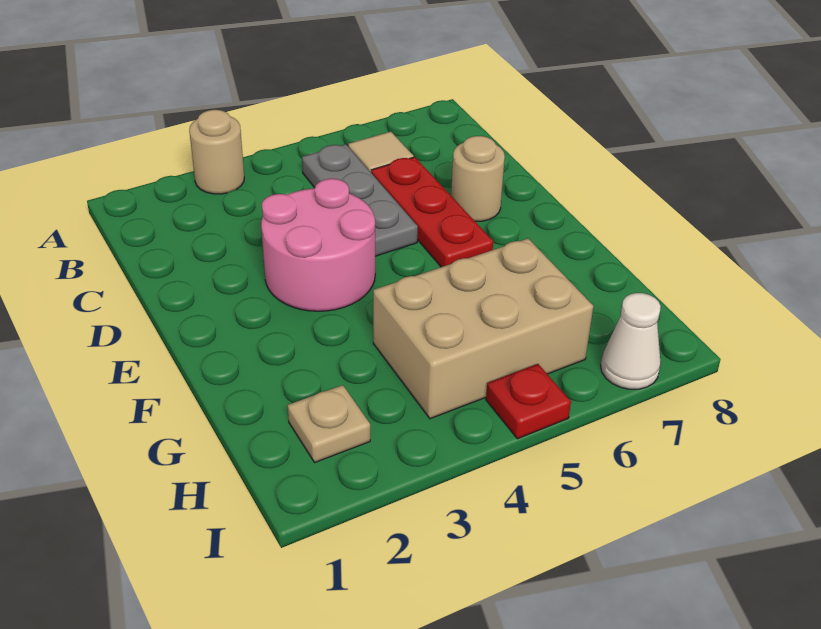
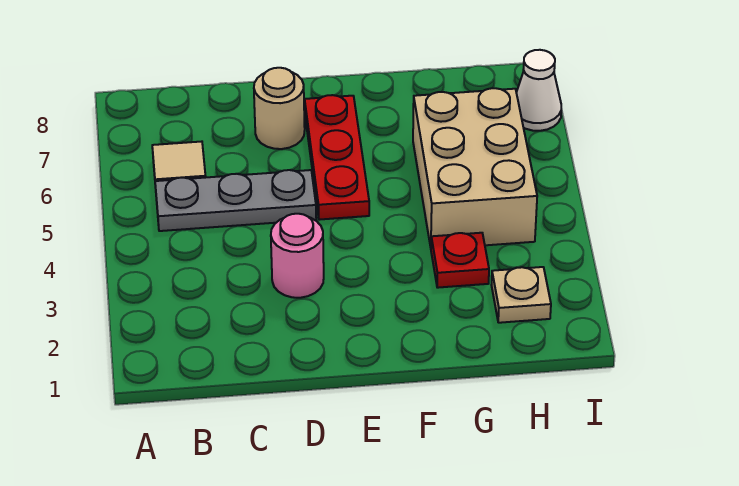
tan round brick A3 level 1 -> none
red plate C6:E6 level 1 -> red plate E5:E7 level 1
pink round brick D3:E4 level 1 -> pink round brick D3 level 1
red plate I5 level 1 -> red plate G3 level 1

